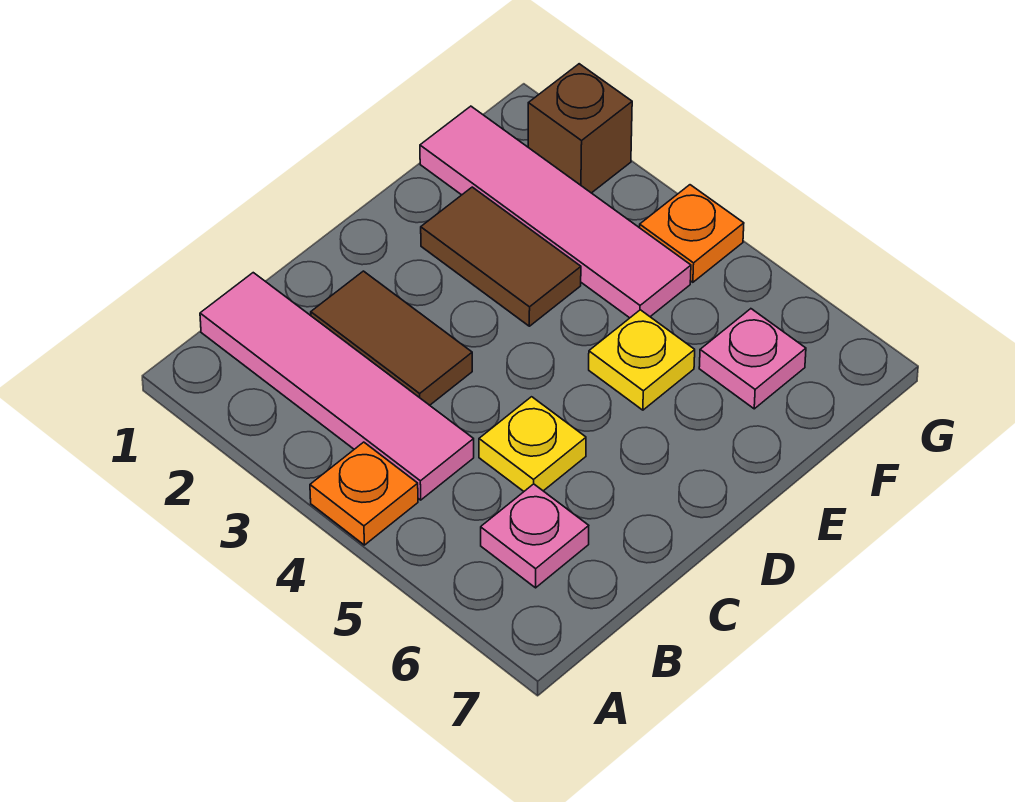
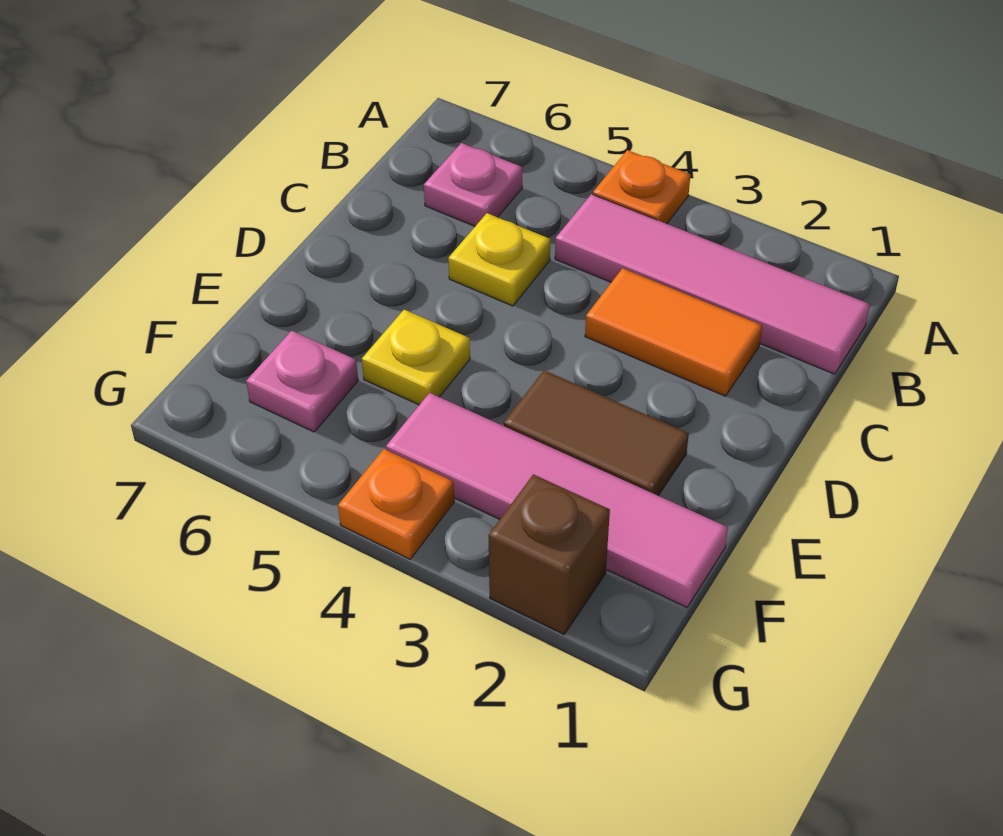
brown tile C2:C3 level 1 -> orange tile C2:C3 level 1

